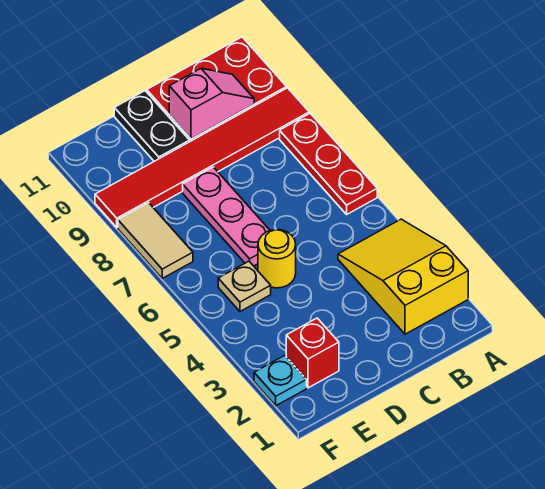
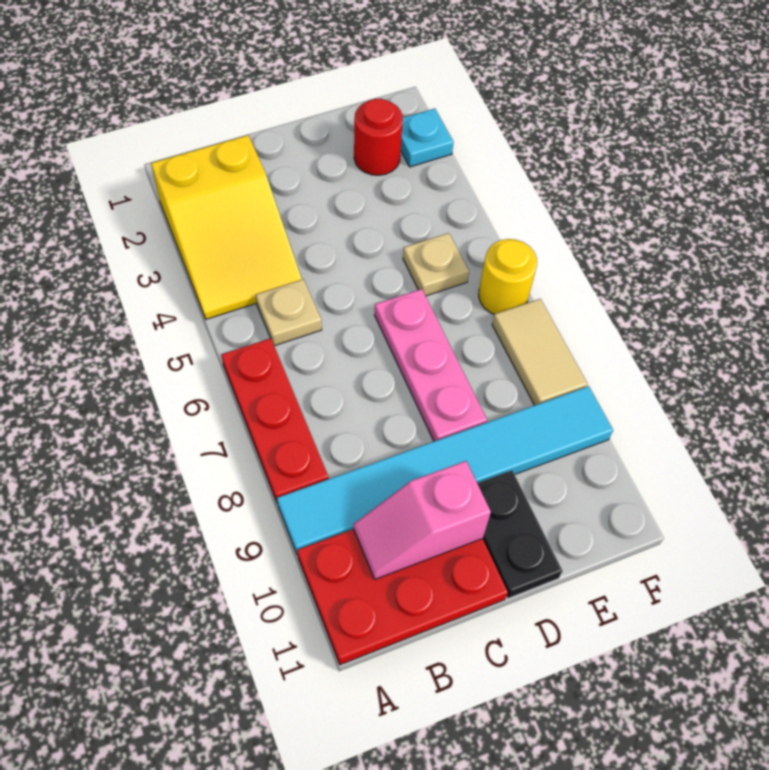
red tile A9:F9 level 1 -> cyan tile A9:F9 level 1
none -> tan plate B5 level 1
yellow round brick D5 level 1 -> yellow round brick F6 level 1
red brick E2 level 1 -> red round brick E2 level 1

